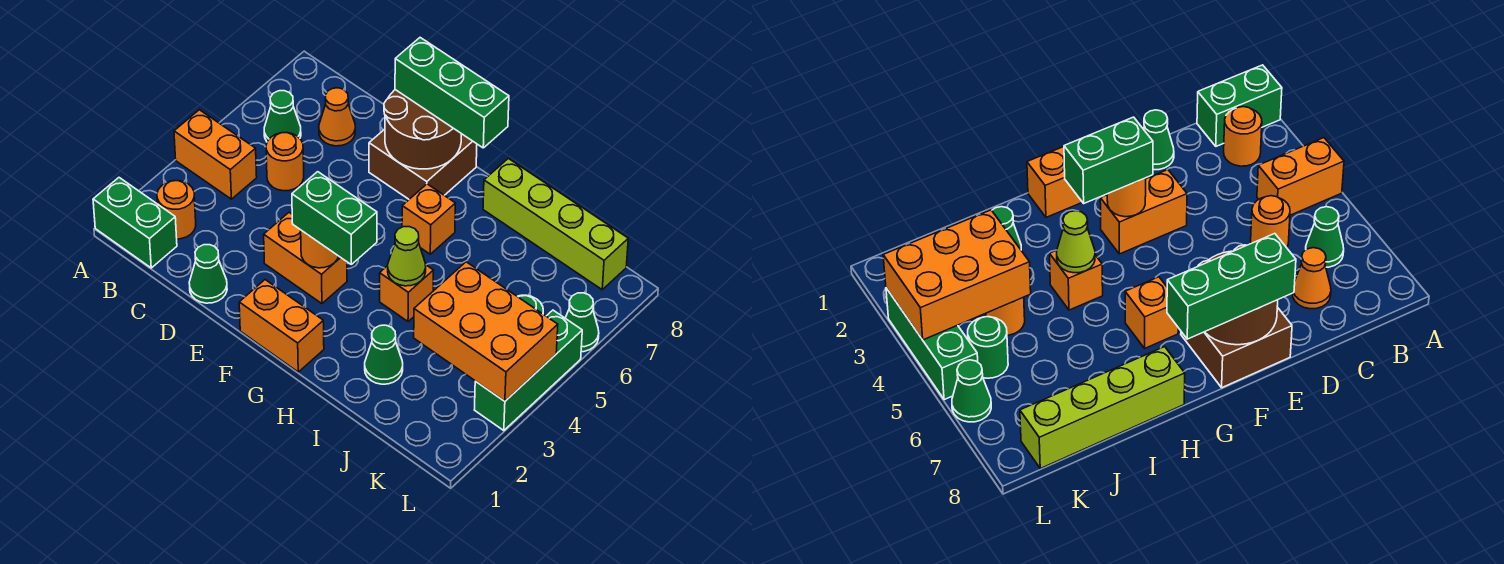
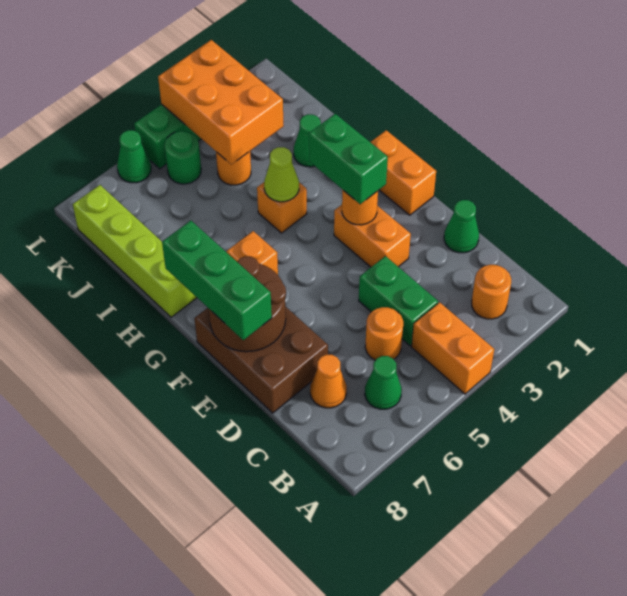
green brick A1:B1 level 1 -> green brick C4:D4 level 1
brown brick E7:F8 level 1 -> brown brick D7:F8 level 1

